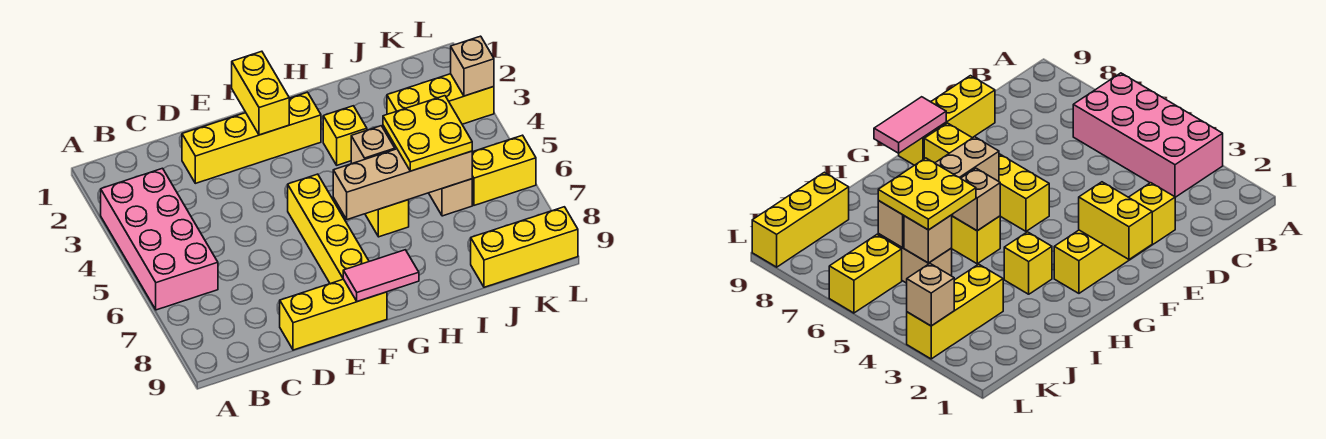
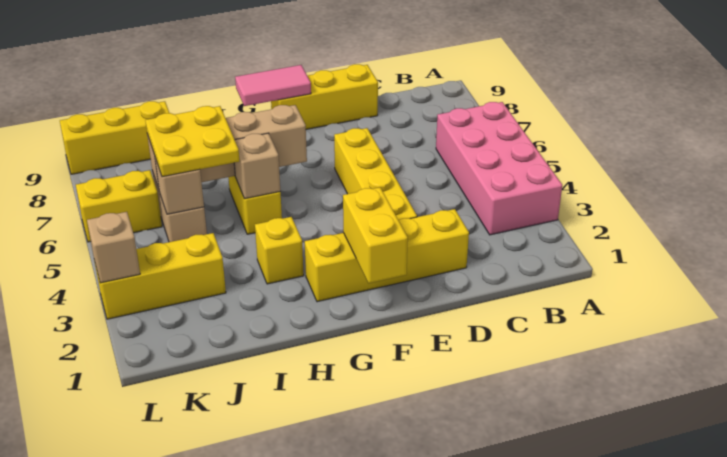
yellow brick F5:F8 level 1 -> yellow brick E3:E6 level 1

